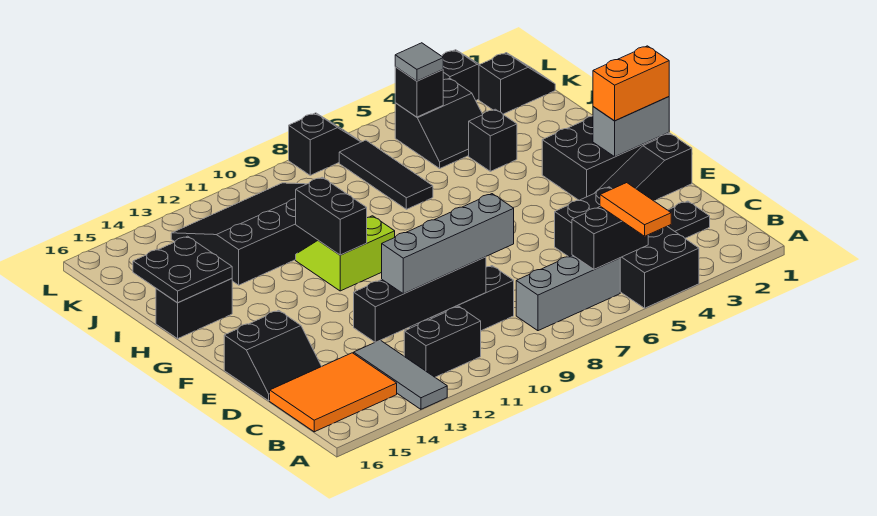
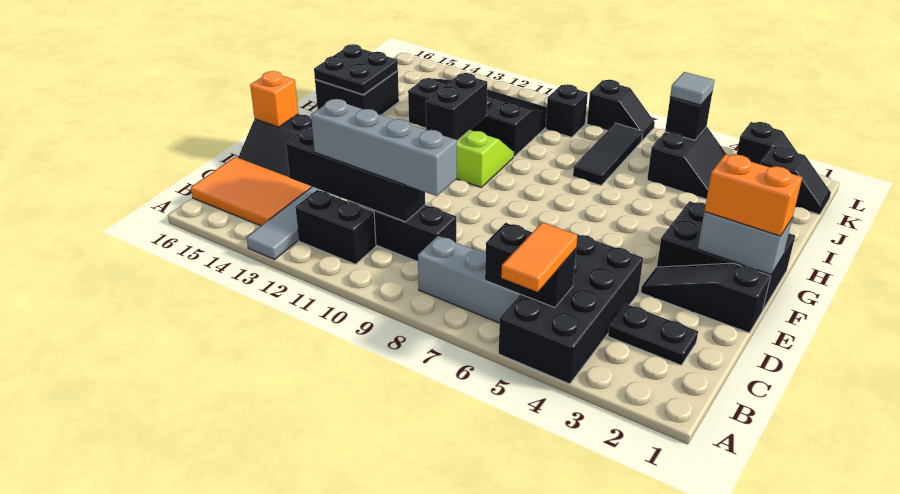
none -> orange brick E16 level 2
black brick H15:H16 level 1 -> black brick H15:I16 level 1
black brick I4 level 1 -> black brick K9 level 1
black slope J4:K5 level 1 top K -> black slope J4:K5 level 1 top 5

